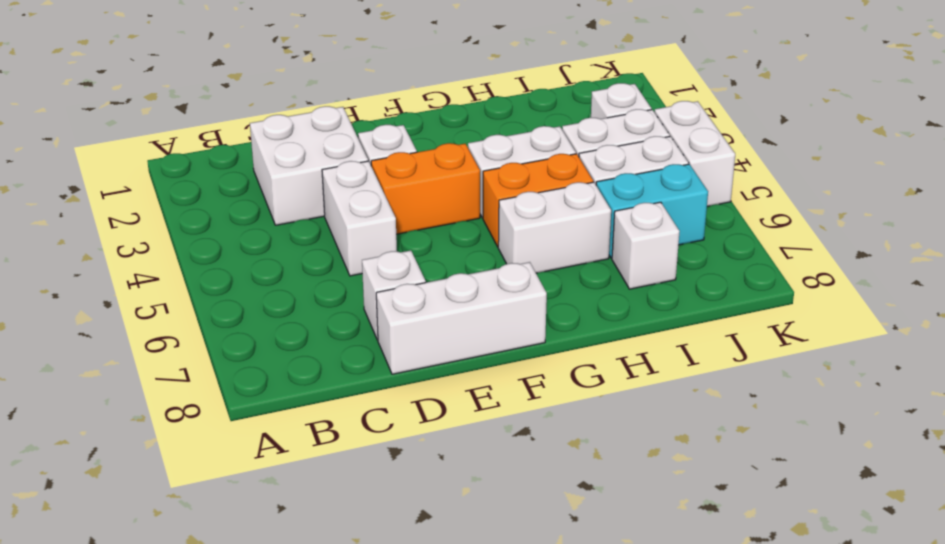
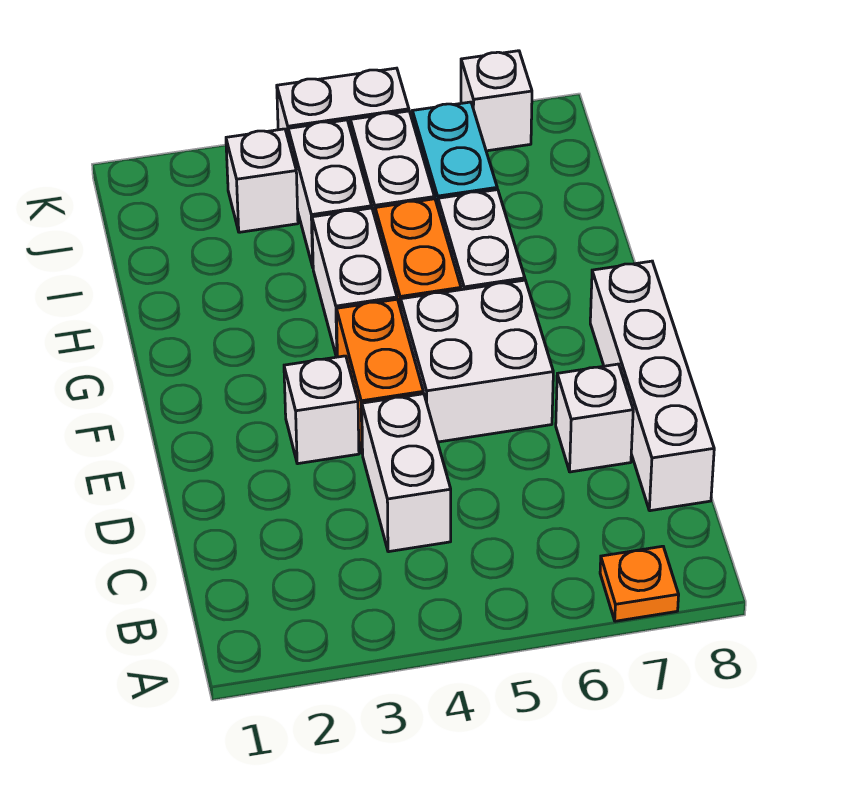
none -> orange plate A7 level 1
white brick C2:D3 level 1 -> white brick E5:F6 level 1
white brick D4:D5 level 1 -> white brick C4:D4 level 1
white brick D8:F8 level 1 -> white brick C8:F8 level 1
white brick I7 level 1 -> white brick K7 level 1

